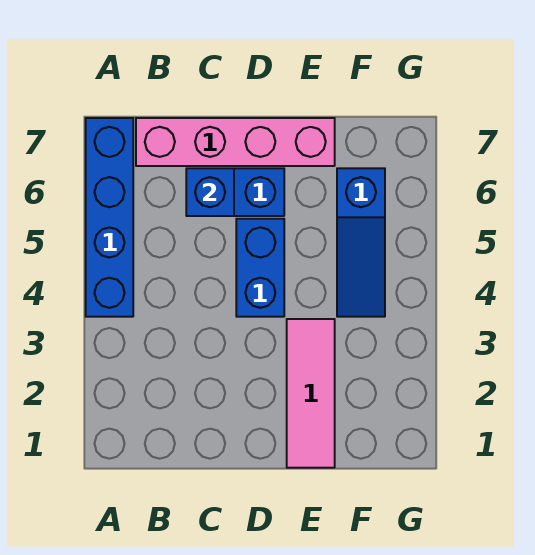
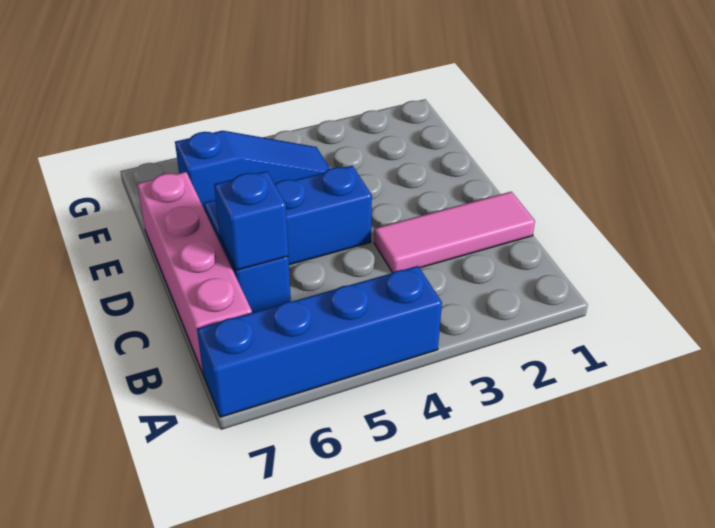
pink tile E1:E3 level 1 -> pink tile C1:C3 level 1

